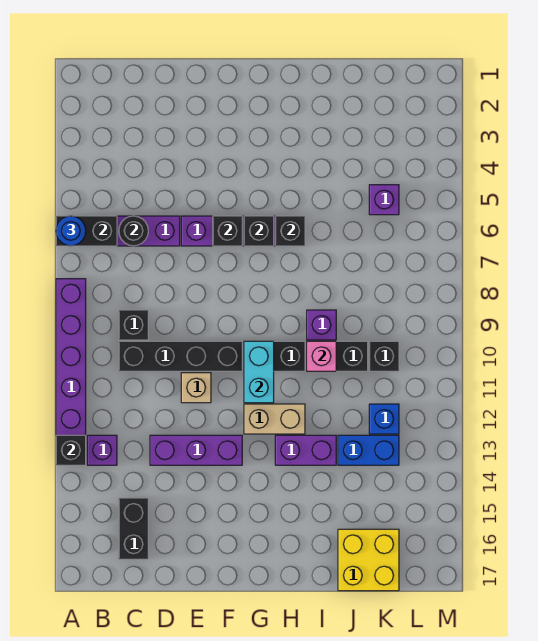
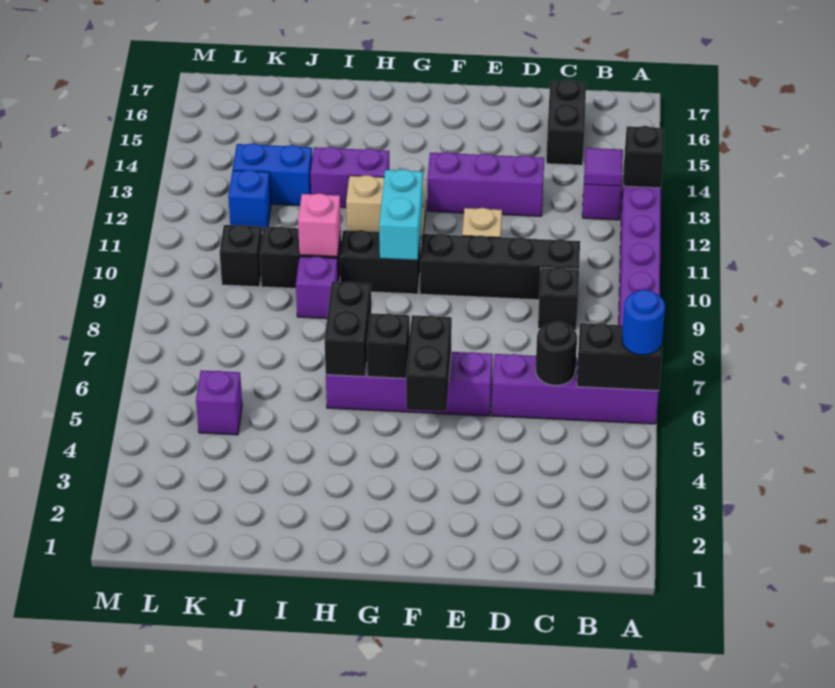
none -> purple tile B13 level 2
black brick F6 level 2 -> black brick F5:F6 level 2
black brick H6 level 2 -> black brick H6:H7 level 2
yellow brick J16:K17 level 1 -> none

